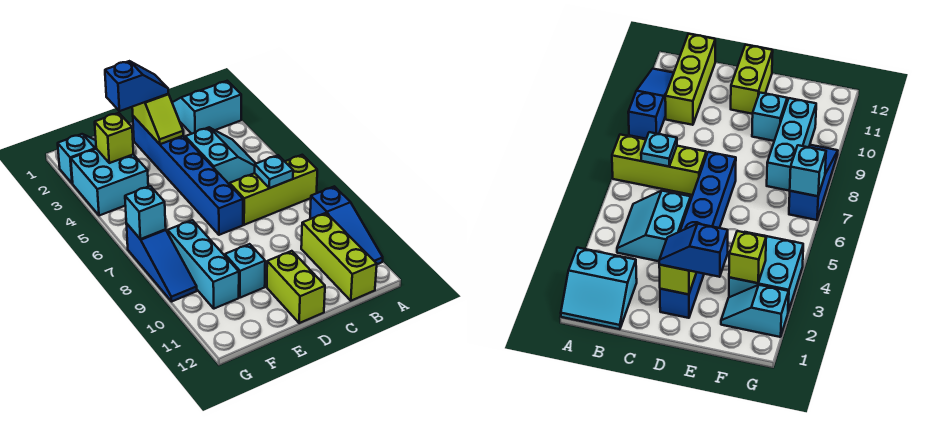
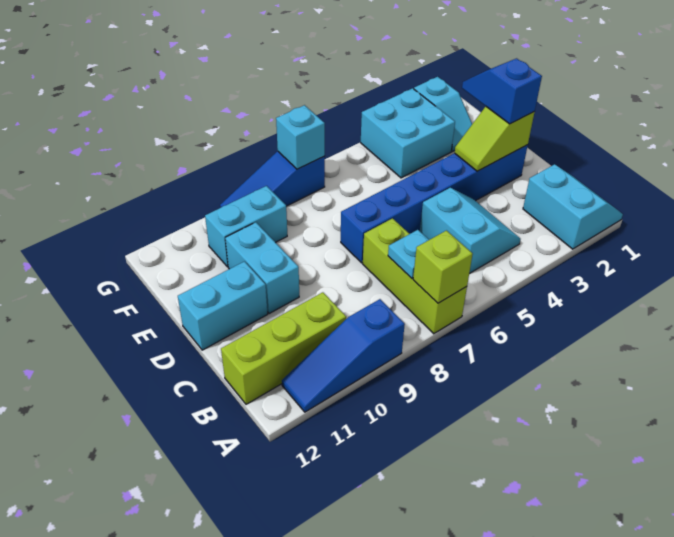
cyan slope B4:C5 level 1 top C -> cyan slope B4:C5 level 1 top 5
blue slope D2:E2 level 3 top E -> blue slope D2:E2 level 3 top D
lime brick D11:D12 level 1 -> cyan brick D11:D12 level 1
cyan brick E10 level 1 -> cyan brick D10:E10 level 1
lime brick F3 level 2 -> lime brick A7 level 2
cyan brick F8:F10 level 1 -> cyan brick F9:F10 level 1

